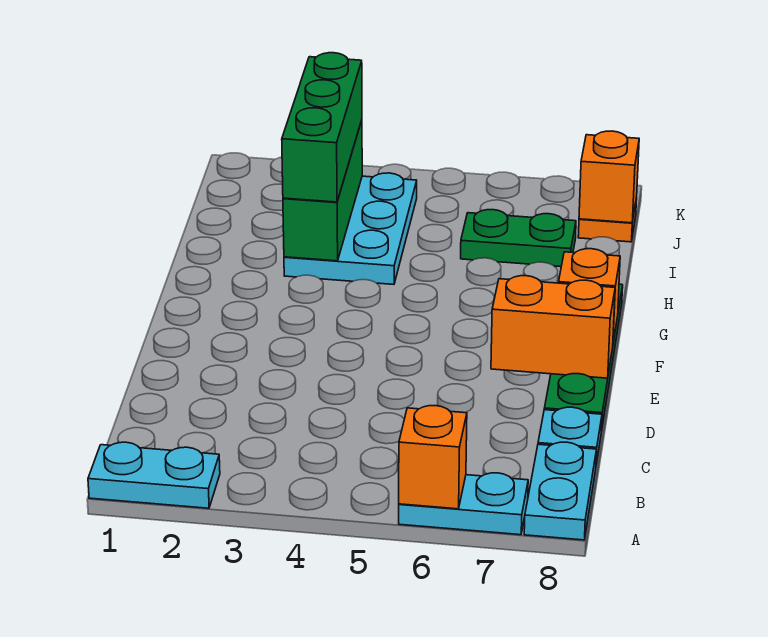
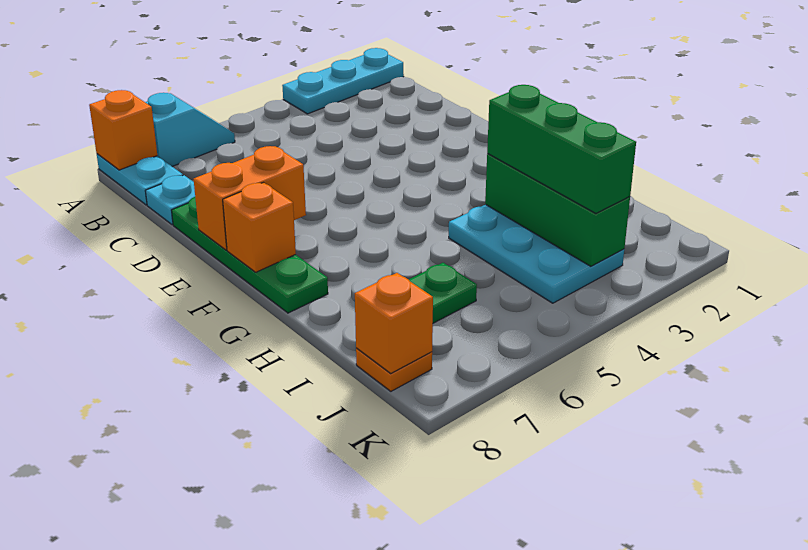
cyan plate A1:A2 level 1 -> cyan plate A1:A3 level 1
cyan plate A6:A7 level 1 -> cyan slope A6:A7 level 1 top 7
orange brick A6 level 2 -> orange brick A8 level 2

